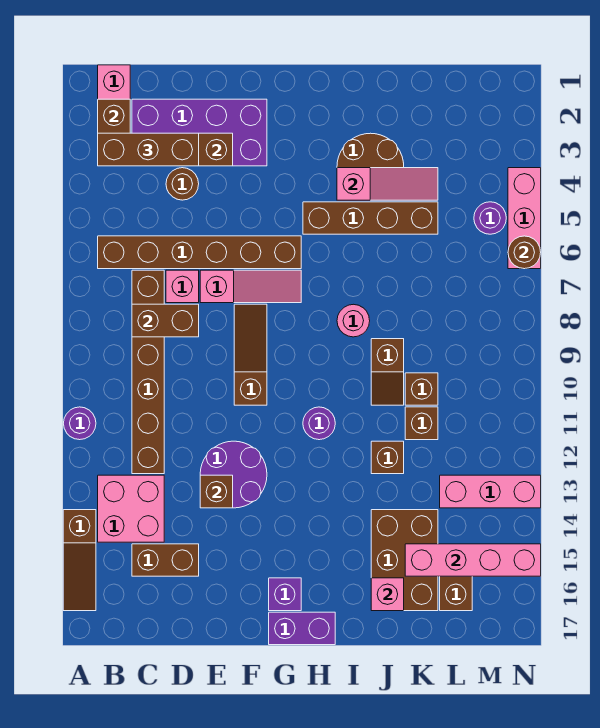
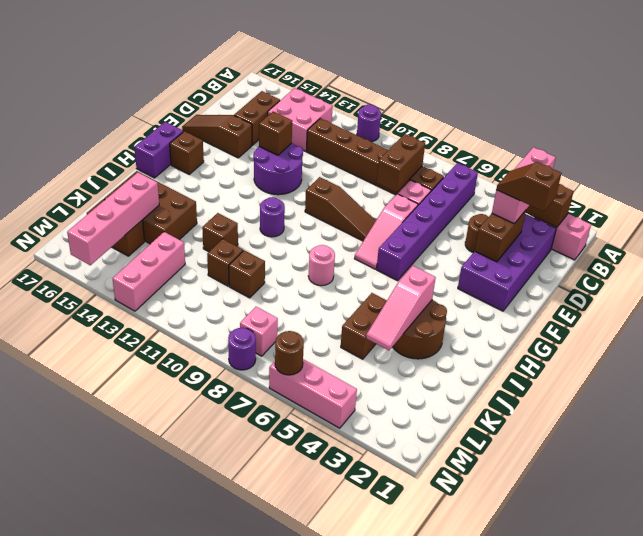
brown slope A14:A16 level 1 top 14 -> brown slope E15:E17 level 1 top 15
brown brick B3:D3 level 3 -> pink brick B3:D3 level 3
brown brick B6:G6 level 1 -> purple brick B6:G6 level 1
purple brick G16 level 1 -> brown brick G16 level 1
brown brick H5:K5 level 1 -> brown brick J5:K5 level 1
brown slope J9:J10 level 1 top 9 -> brown slope D2:D3 level 4 top 2
pink brick J16 level 2 -> pink brick M8 level 1
purple round brick M5 level 1 -> purple round brick N8 level 1

